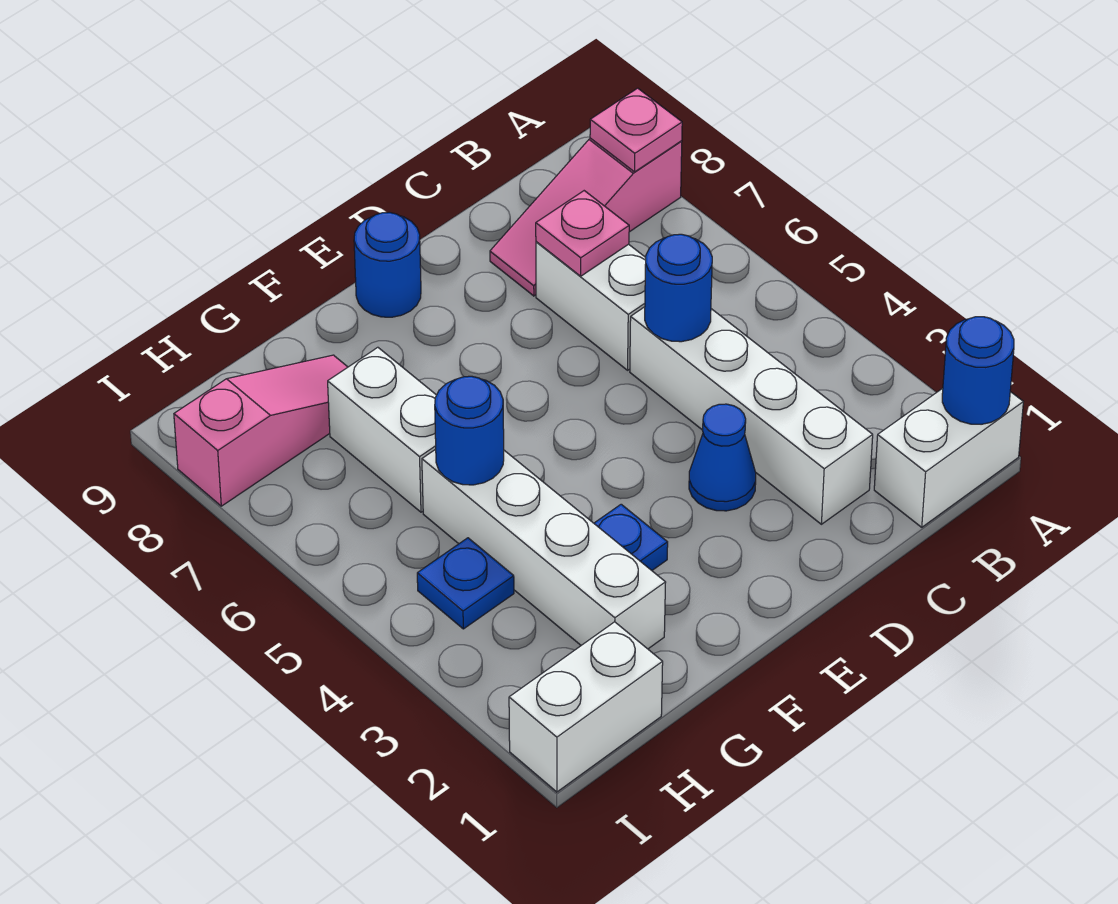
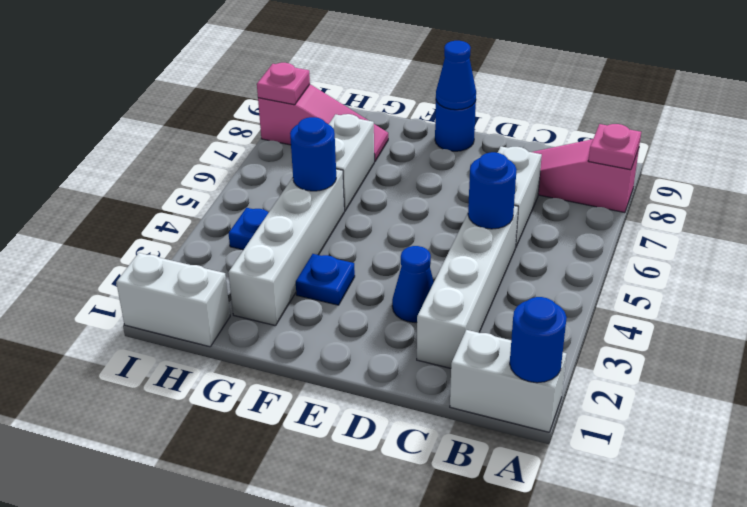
pink plate C7 level 2 -> pink plate I8 level 2
none -> blue cone E9 level 2

